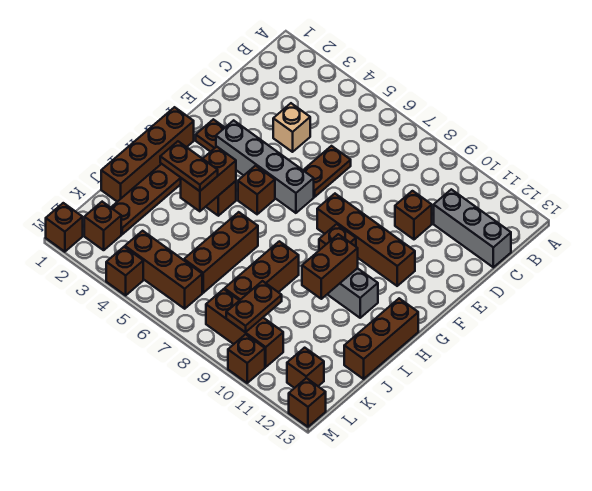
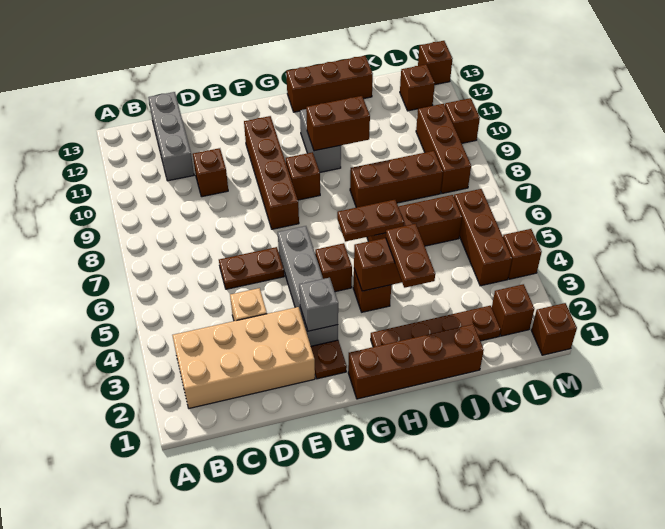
none -> tan brick B2:E3 level 1
none -> grey brick F3 level 2
brown plate K9:L9 level 2 -> brown plate H6:I6 level 2

